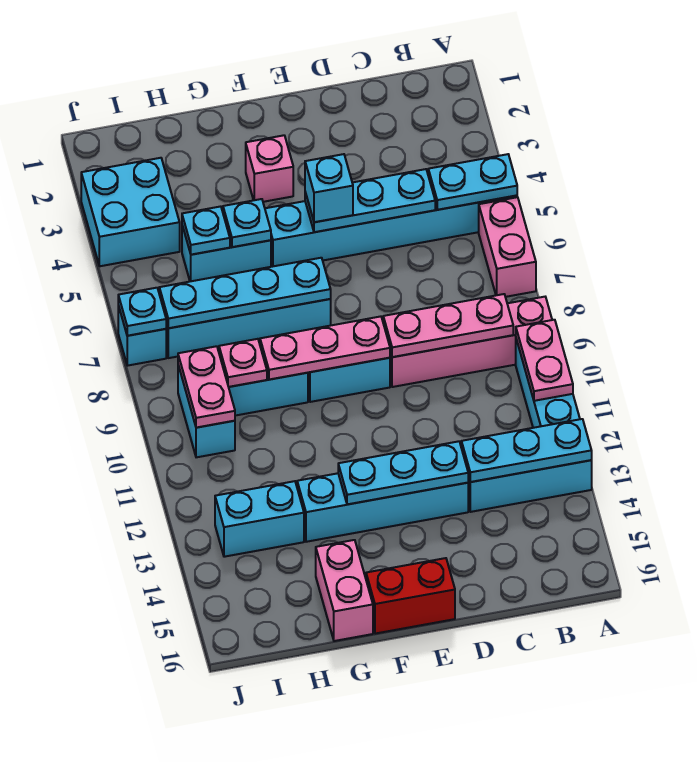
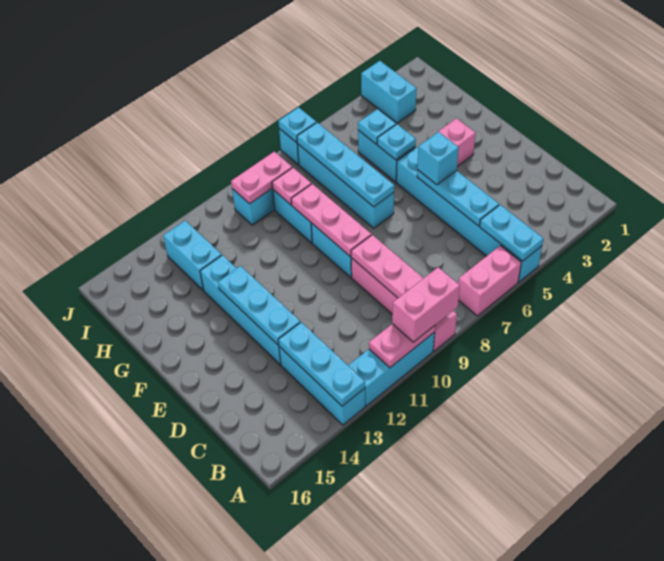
red brick E16:F16 level 1 -> none
pink brick G15:G16 level 1 -> pink brick A9:A10 level 3
cyan brick I3:J4 level 1 -> cyan brick I3:J3 level 1

